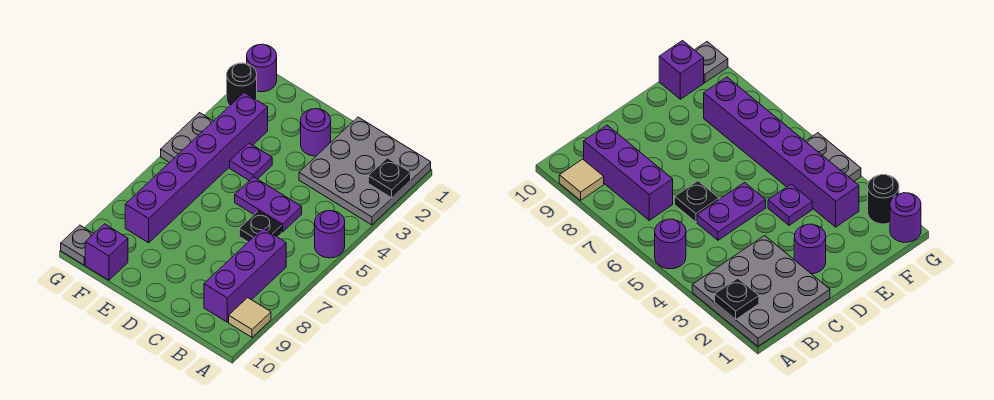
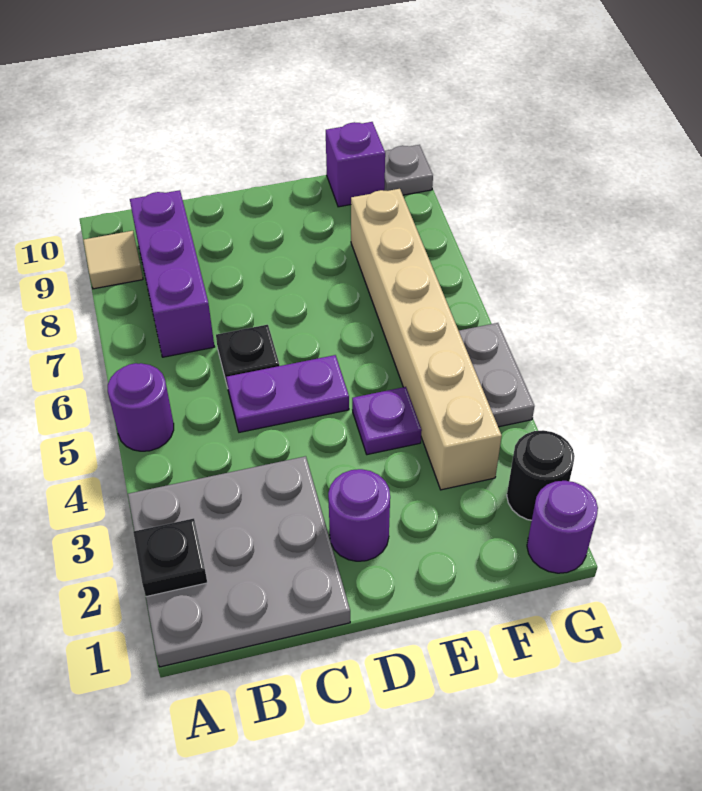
purple brick F3:F8 level 1 -> tan brick F3:F8 level 1

